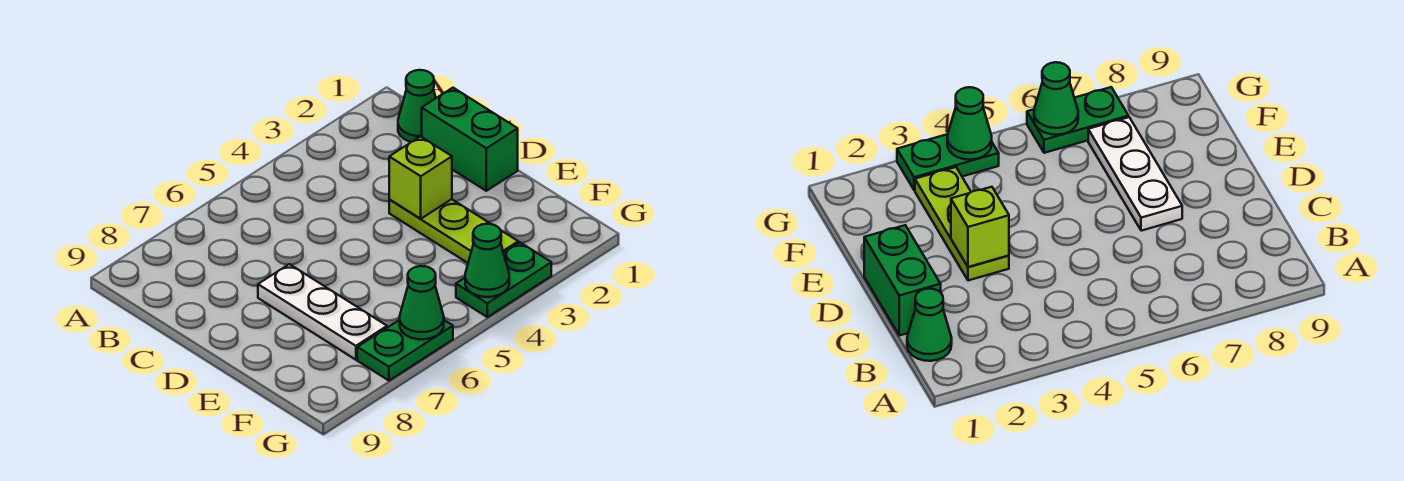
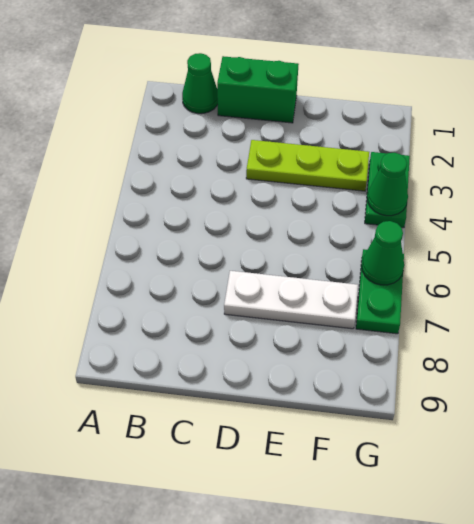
lime brick D3 level 2 -> none

